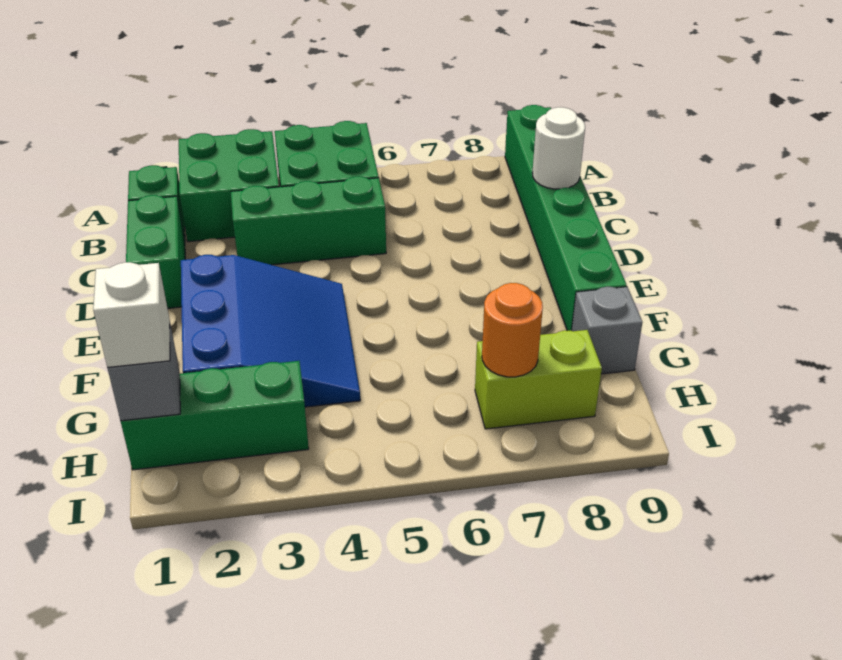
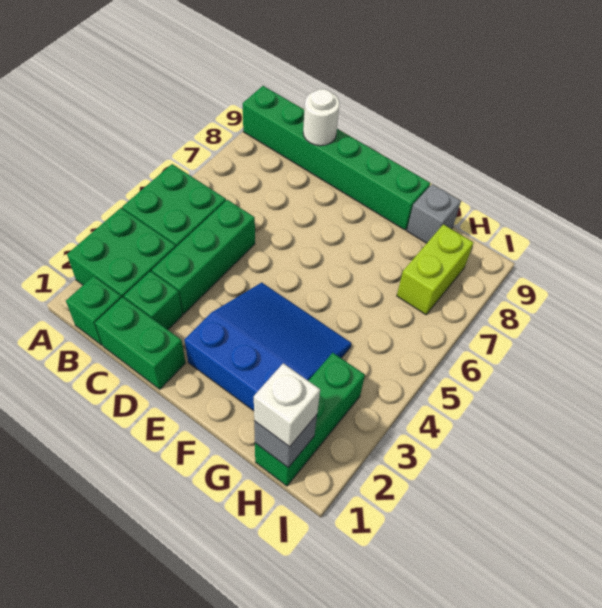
none -> green brick C2 level 1
orange round brick H7 level 2 -> none

